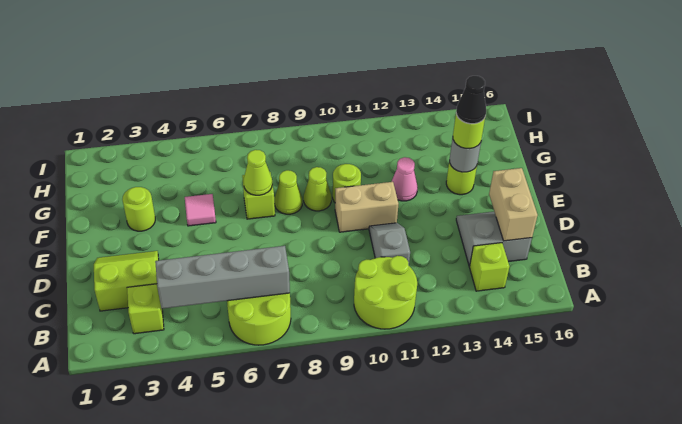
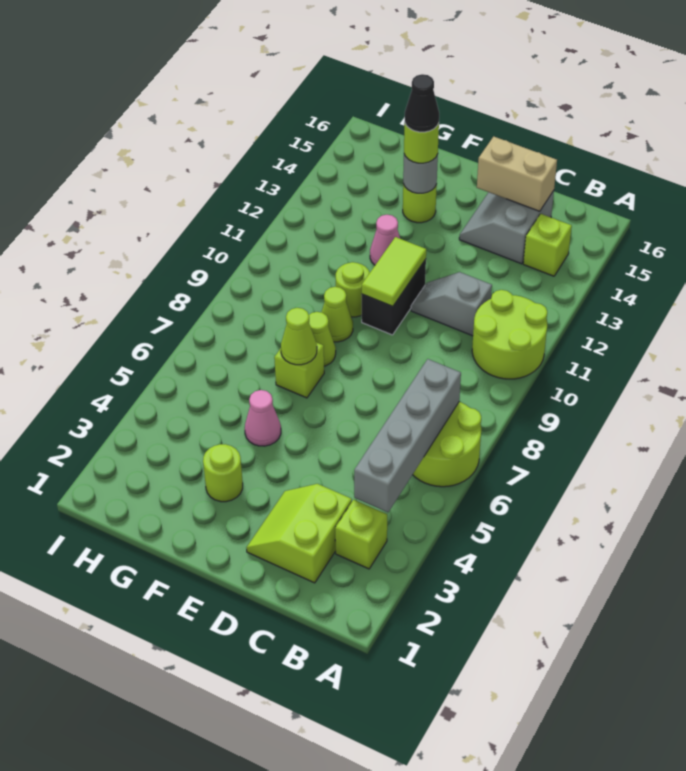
tan brick E10:E11 level 1 -> black brick E10:E11 level 1
none -> lime tile E10:E11 level 2
pink tile F5 level 1 -> pink cone F5 level 1

